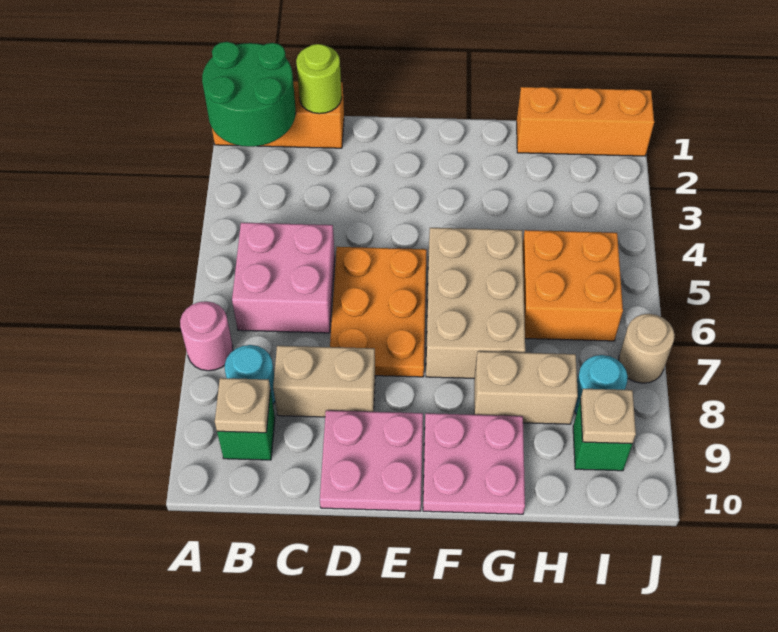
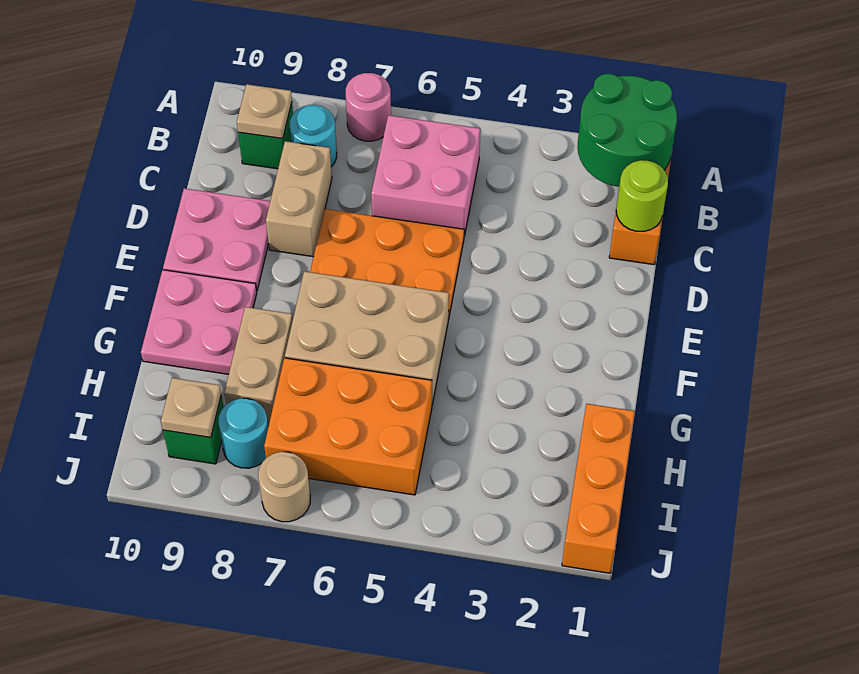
orange brick H5:I6 level 1 -> orange brick H5:I7 level 1

